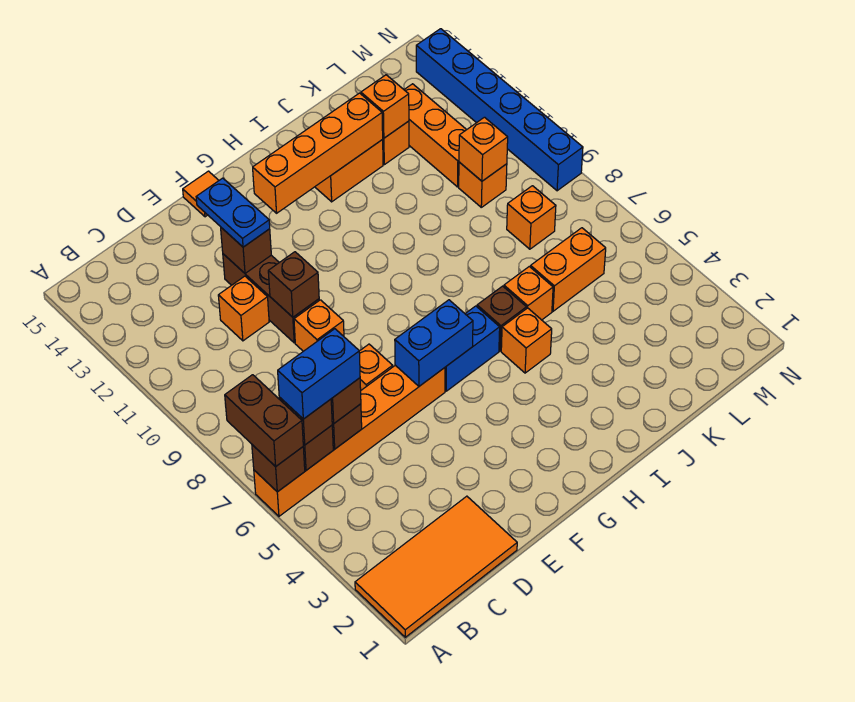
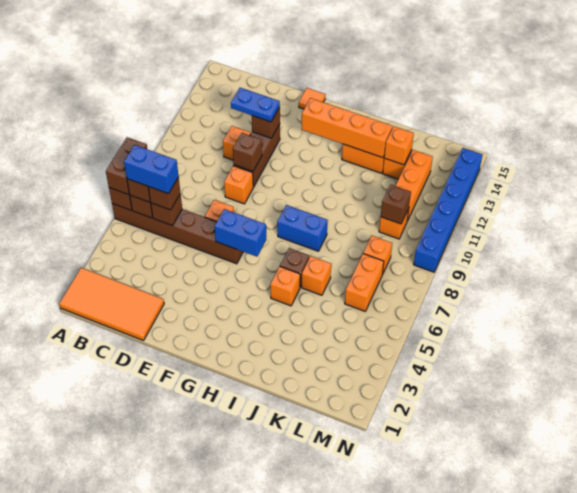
orange brick A6:F6 level 1 -> brown brick A6:F6 level 1
blue plate E12:E13 level 3 -> blue plate D12:E12 level 3
blue brick G6:H6 level 1 -> blue brick H8:I8 level 1
orange brick K6:L6 level 1 -> orange brick L6:L7 level 1
orange brick L10 level 2 -> brown brick L10 level 2

